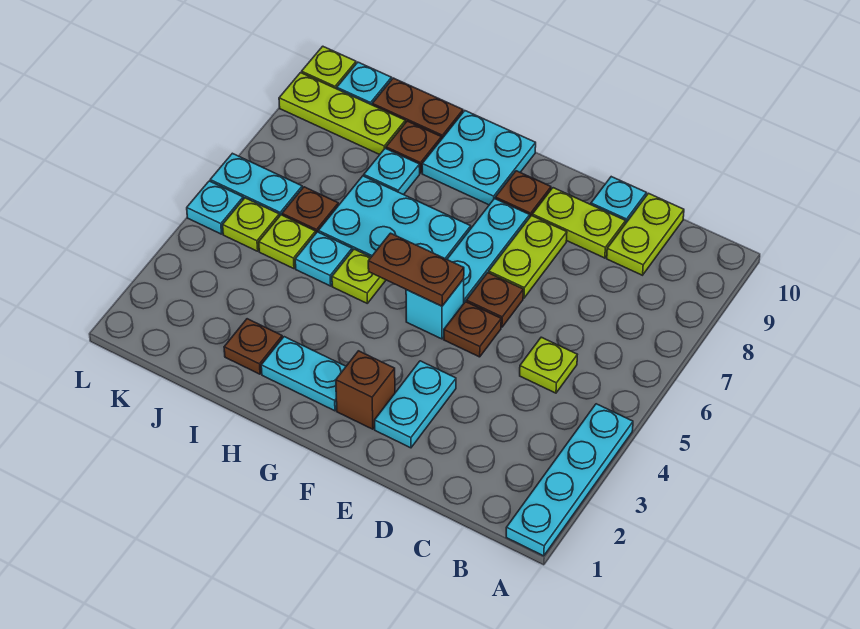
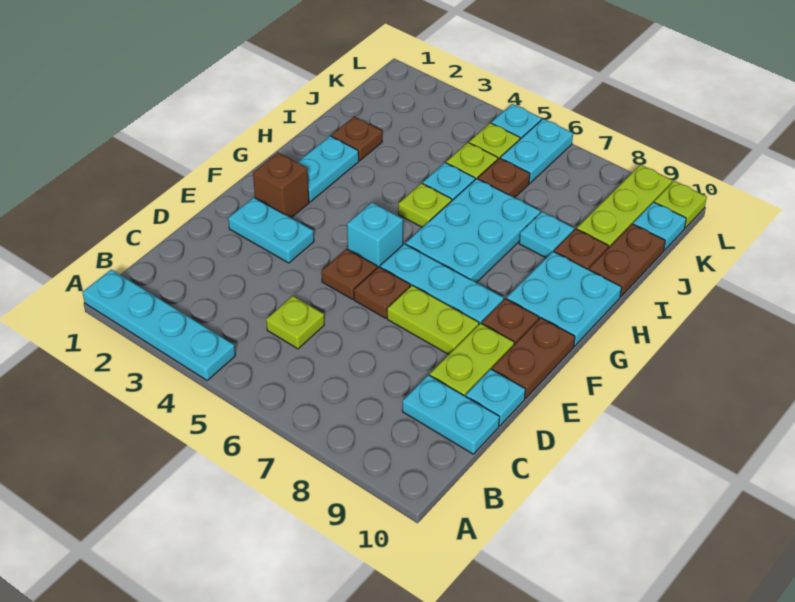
lime plate C9:C10 level 1 -> cyan plate C9:C10 level 1
brown plate F5:G5 level 2 -> brown plate E10:F10 level 1

